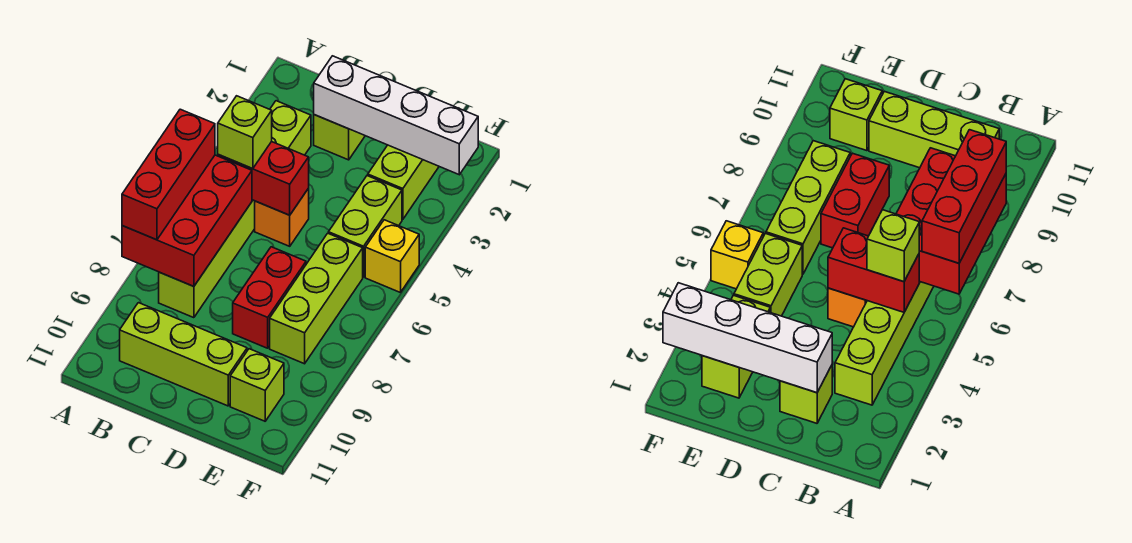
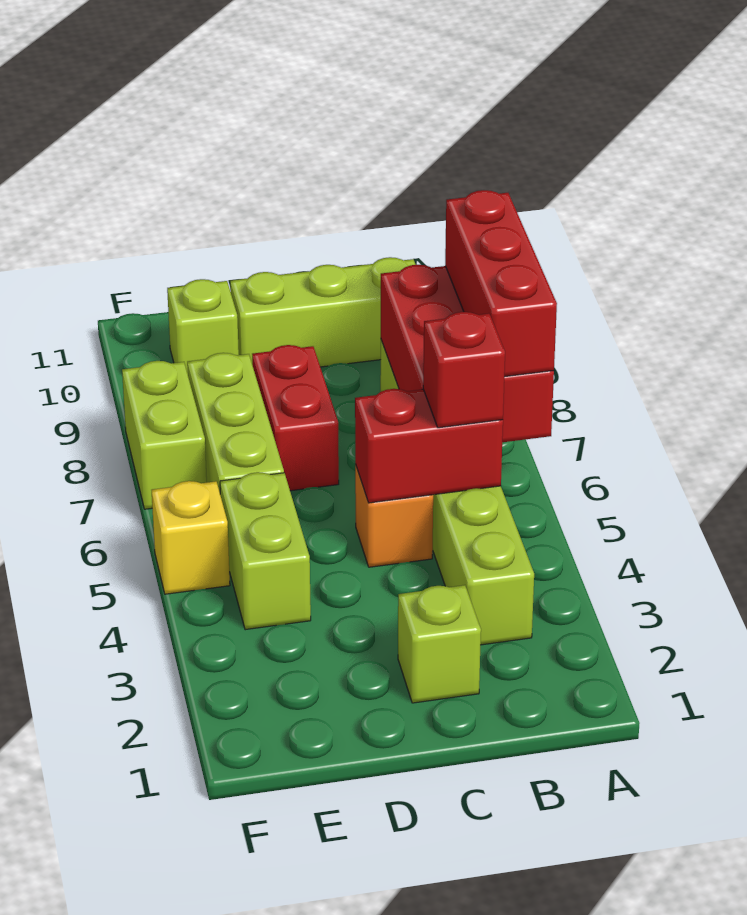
lime brick B5 level 3 -> red brick B5 level 3
white brick C2:F2 level 2 -> none
lime brick E2:E3 level 1 -> lime brick F7:F8 level 1

